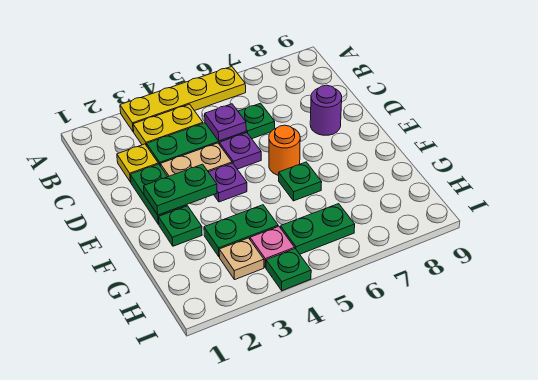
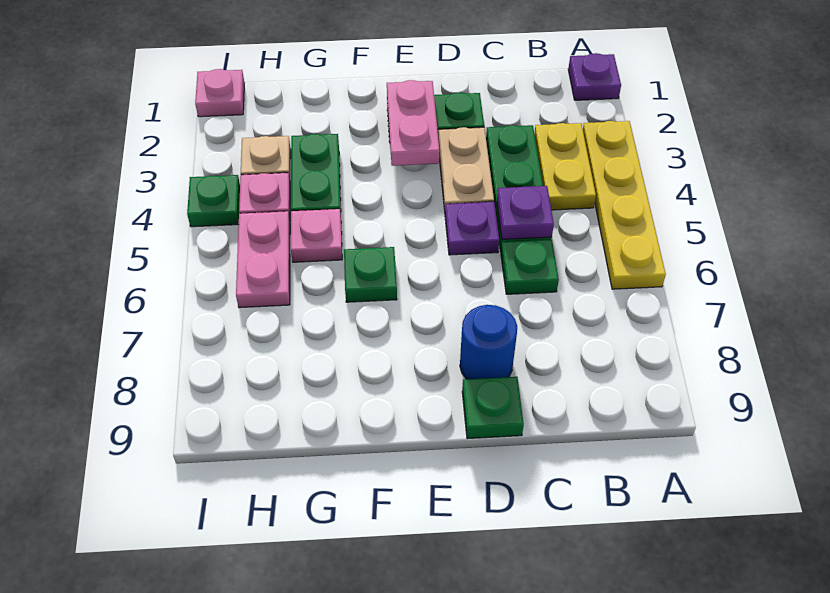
yellow plate C2 level 1 -> none
purple round brick D8 level 1 -> blue round brick D8 level 1
green plate E2:E3 level 2 -> pink plate E2:E3 level 2
purple plate E4 level 1 -> purple plate A1 level 1
orange round brick E6 level 1 -> none
green plate F2 level 1 -> green plate D9 level 1
none -> pink plate G5 level 1
green plate H5:H6 level 1 -> pink plate H5:H6 level 1
none -> pink plate I1 level 1

